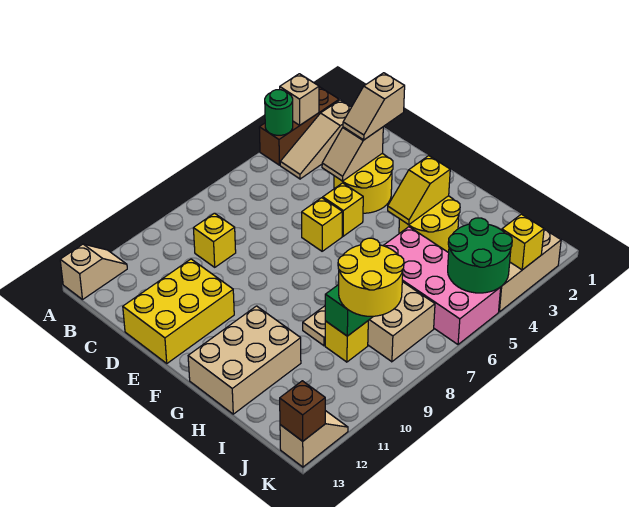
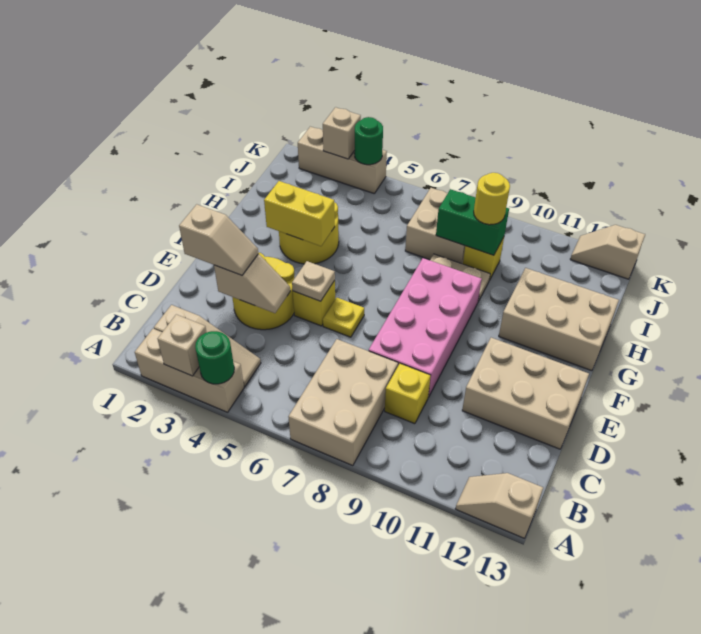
brown brick A2:A4 level 1 -> tan brick A2:A4 level 1
none -> tan brick A7:C8 level 1
yellow brick D11:E13 level 1 -> tan brick D11:E13 level 1
none -> tan plate E5 level 2
yellow brick E6 level 1 -> yellow plate E6 level 1
yellow slope G3:G4 level 2 top 3 -> yellow brick G3:G4 level 2
pink brick H5:K6 level 1 -> pink brick D8:G9 level 1
yellow round brick I8:J9 level 3 -> yellow round brick I9 level 3
green round brick J4:K5 level 2 -> green round brick K4 level 2
yellow brick K3 level 2 -> tan brick K3 level 2
brown brick K13 level 2 -> none

